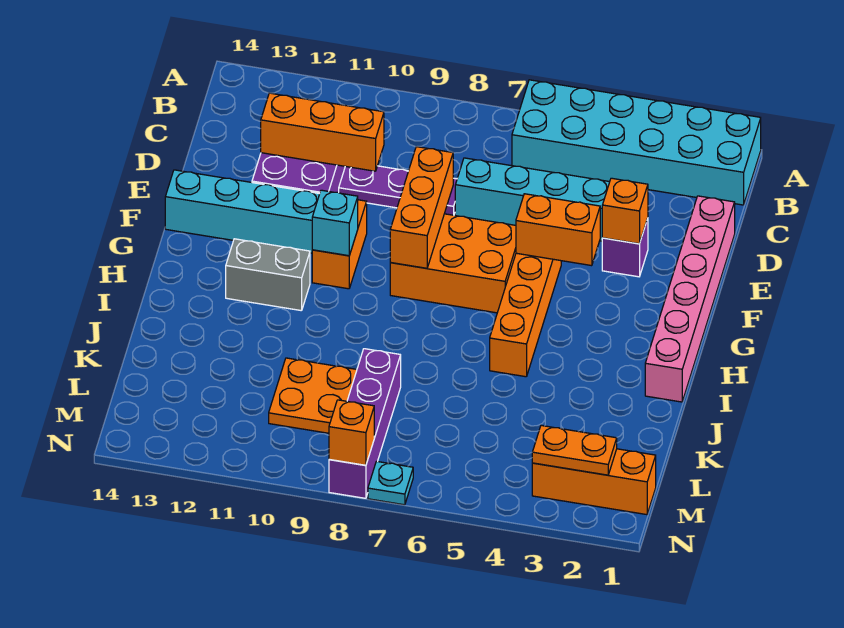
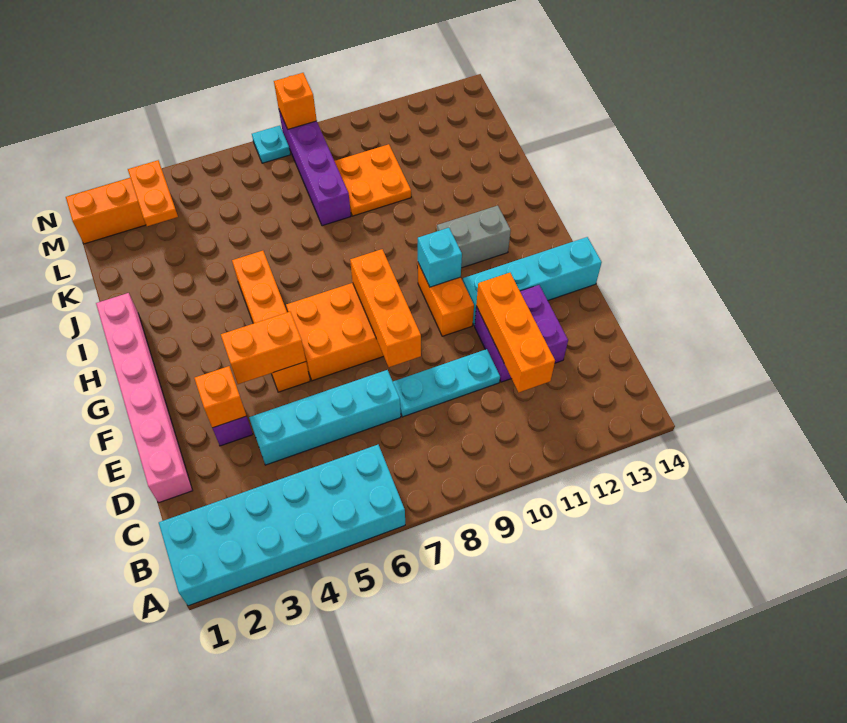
purple plate D8:D10 level 1 -> cyan plate D8:D10 level 1
orange brick D10:D12 level 2 -> orange brick C11:E11 level 2
orange plate M2:M3 level 2 -> orange plate L3:M3 level 2

